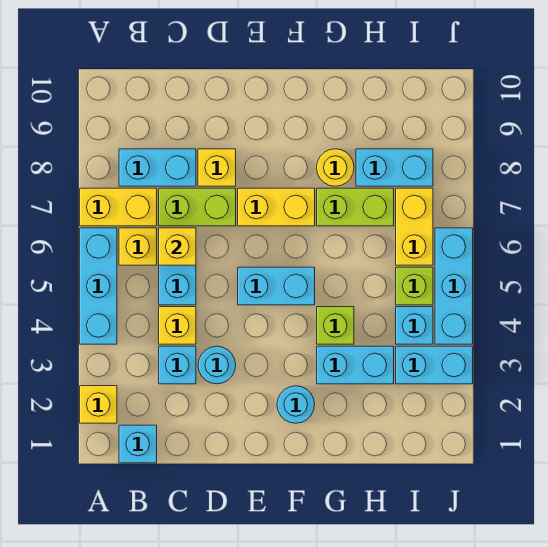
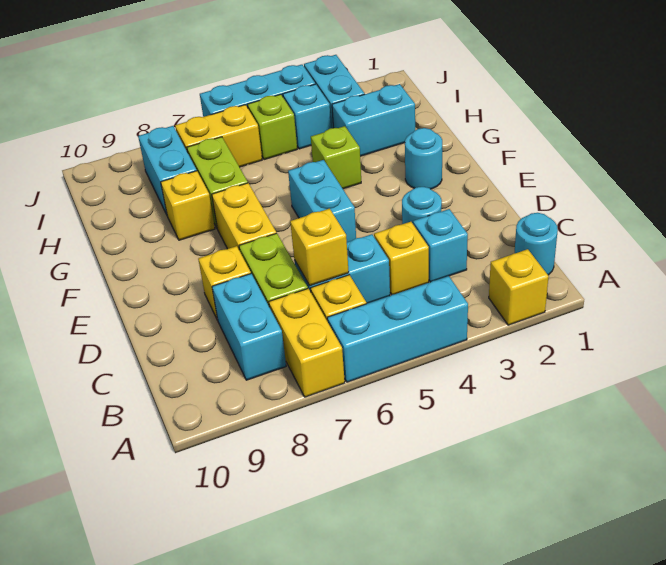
cyan brick B1 level 1 -> cyan round brick B1 level 1
cyan brick G3:H3 level 1 -> cyan brick H2:H3 level 1
yellow round brick G8 level 1 -> yellow brick G8 level 1

